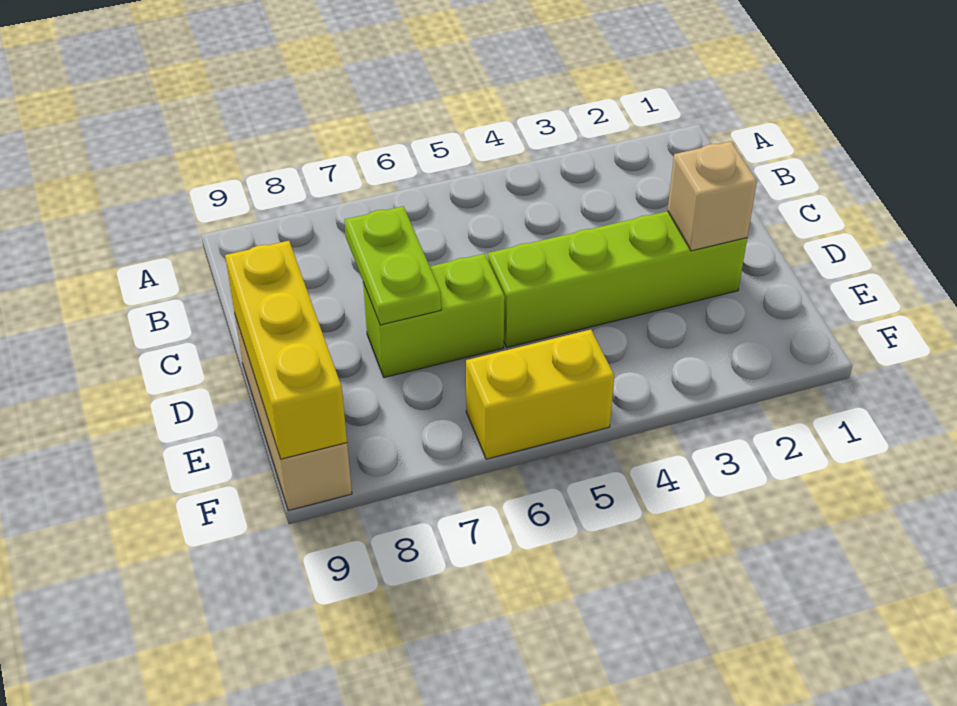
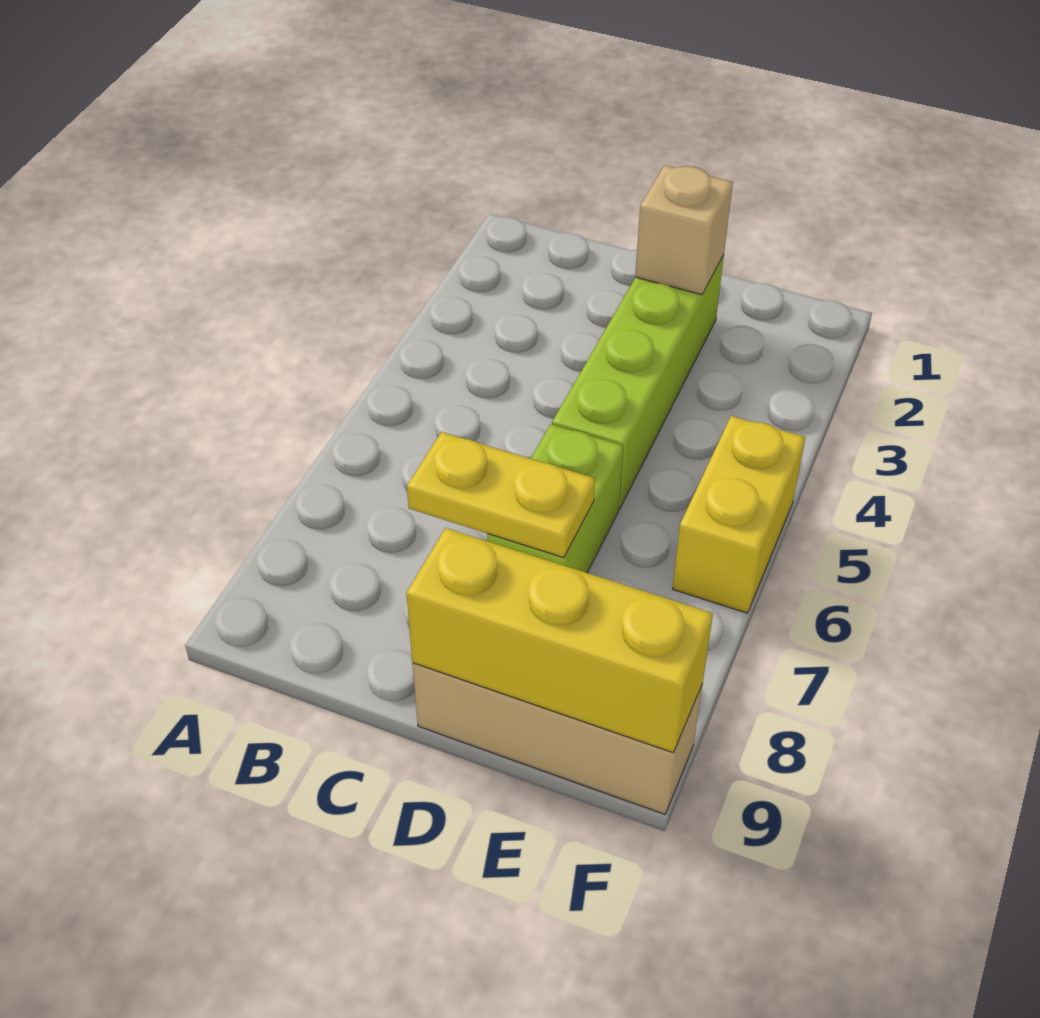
lime plate C7:D7 level 2 -> yellow plate C7:D7 level 2

